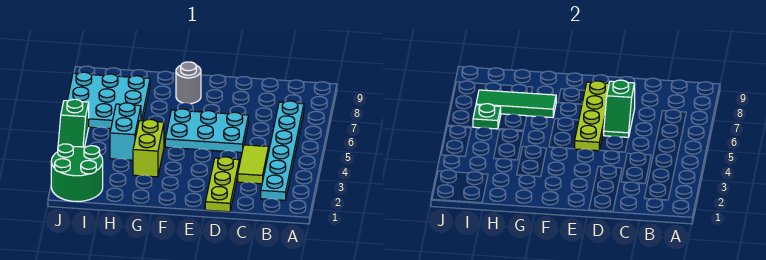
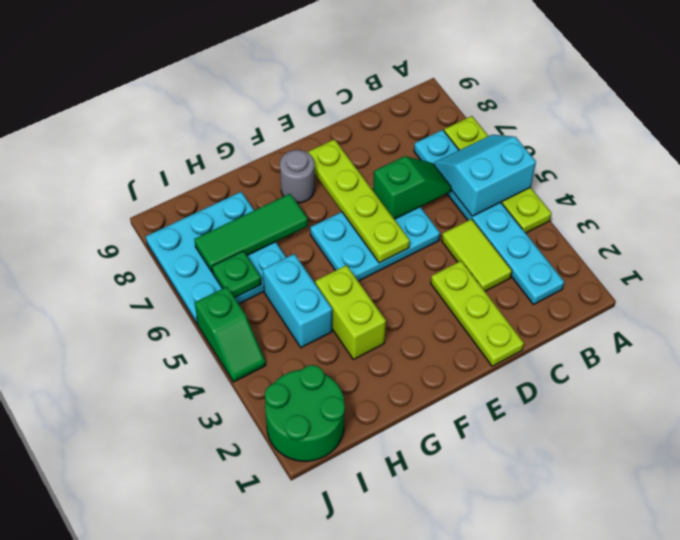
none -> lime plate A4:A7 level 1
none -> cyan slope A5:B6 level 2 top 5
green slope D6:D7 level 2 top 7 -> green slope C6:D6 level 2 top D

